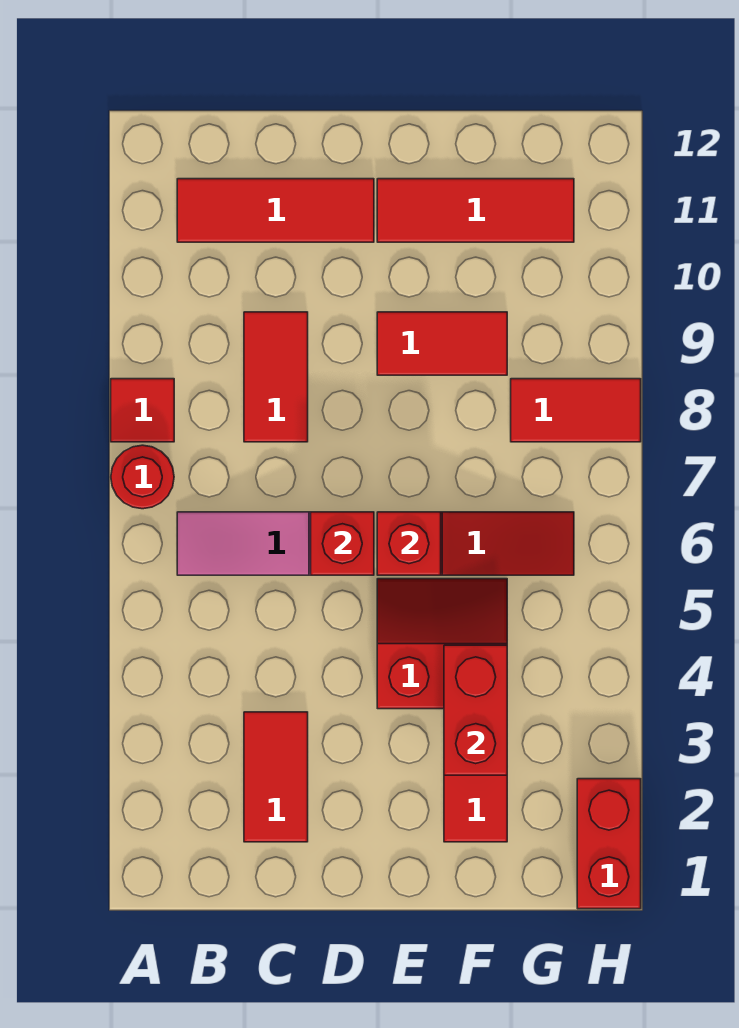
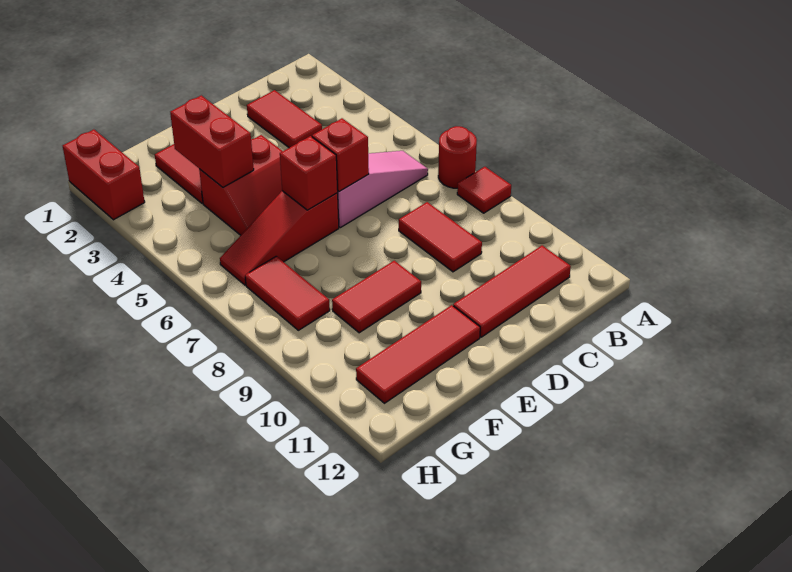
red tile G8:H8 level 1 -> red tile G7:G8 level 1

